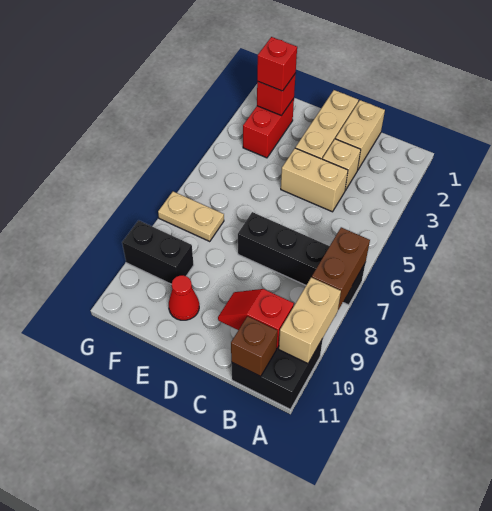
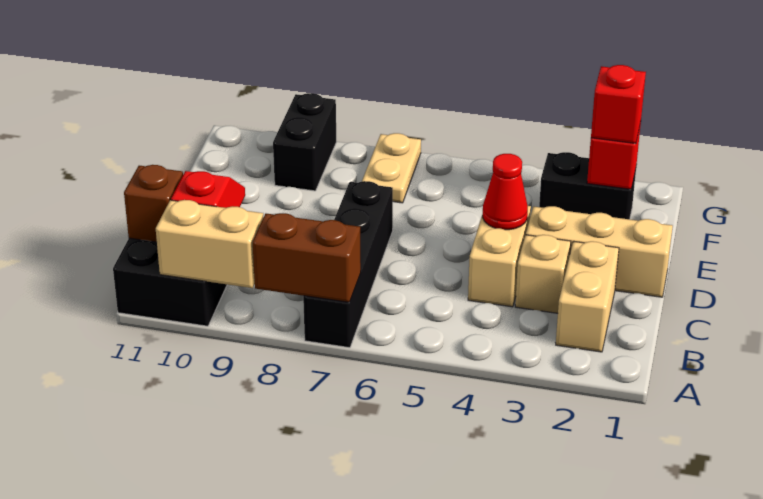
tan brick C1:C2 level 1 -> tan brick B2:C2 level 1
red cone E10 level 1 -> red cone D4 level 2
red brick F2:F3 level 1 -> black brick F2:F3 level 1

